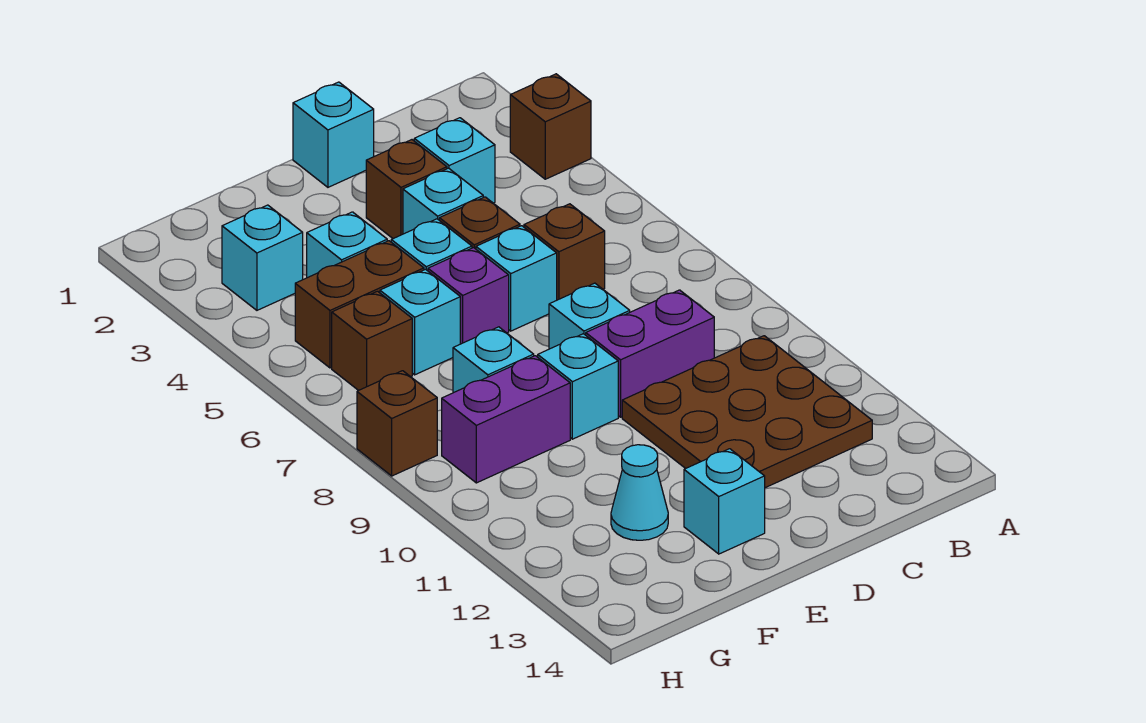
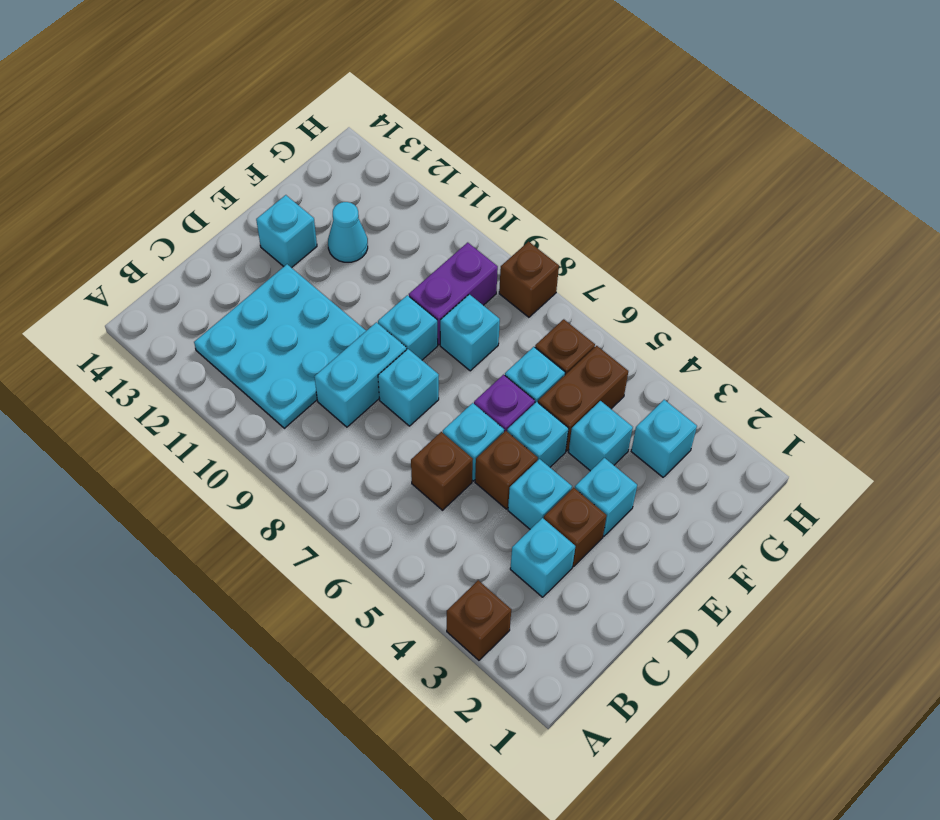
brown plate B10:D12 level 1 -> cyan plate B10:D12 level 1
purple brick C9:D9 level 1 -> cyan brick C9:D9 level 1
cyan brick D1 level 1 -> cyan brick E3 level 1

